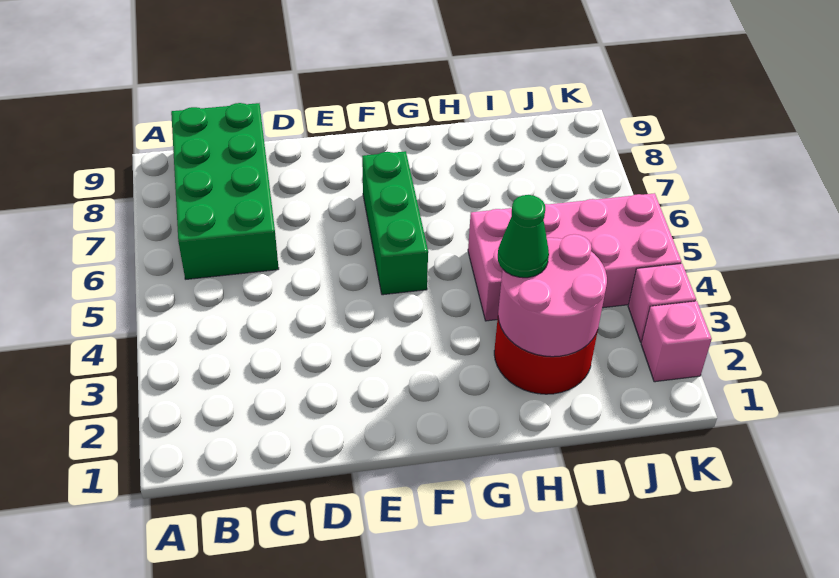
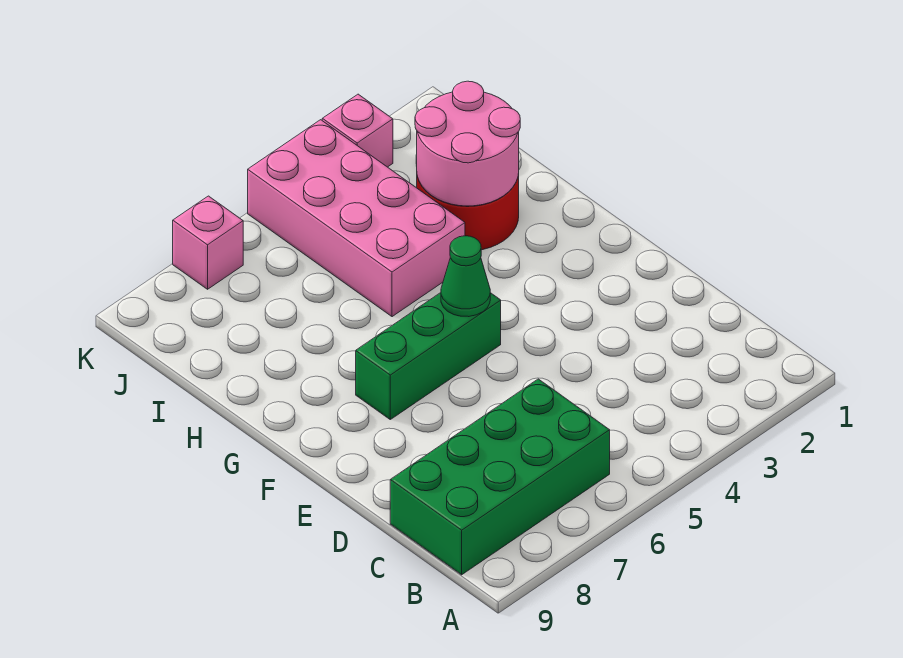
green cone H3 level 3 -> green cone F5 level 2
pink brick K2 level 1 -> pink brick K7 level 1

